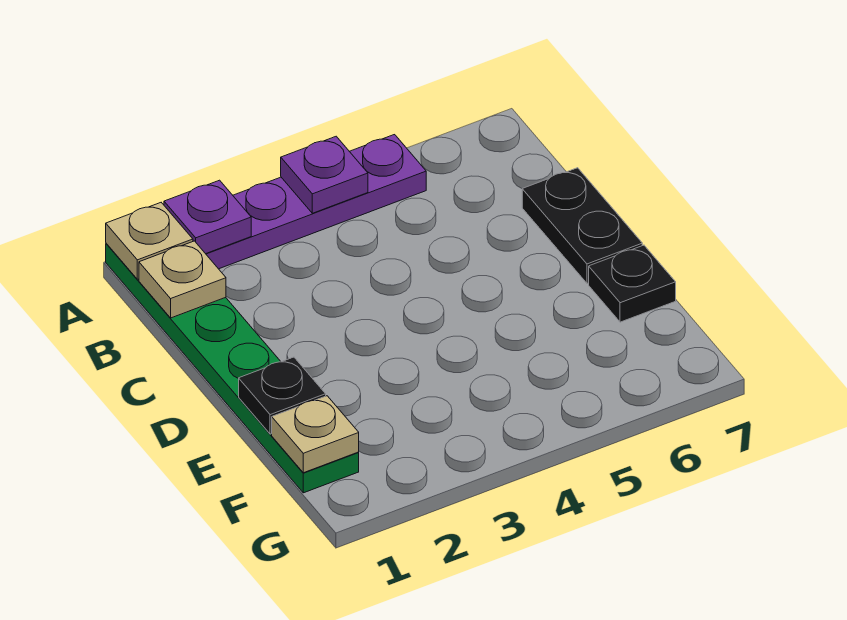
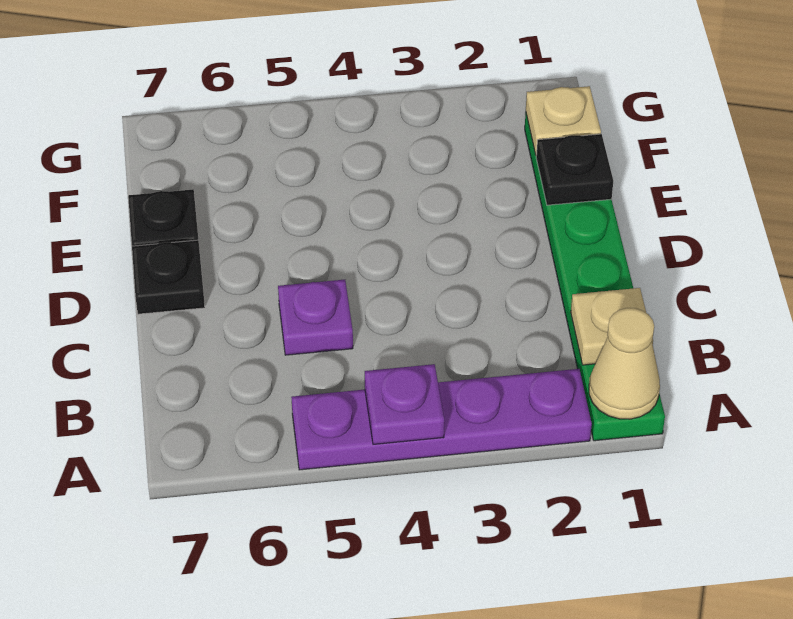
tan plate A1 level 2 -> tan cone A1 level 2
purple plate A2 level 2 -> purple plate C5 level 1
black plate C7:D7 level 1 -> black plate D7 level 1

